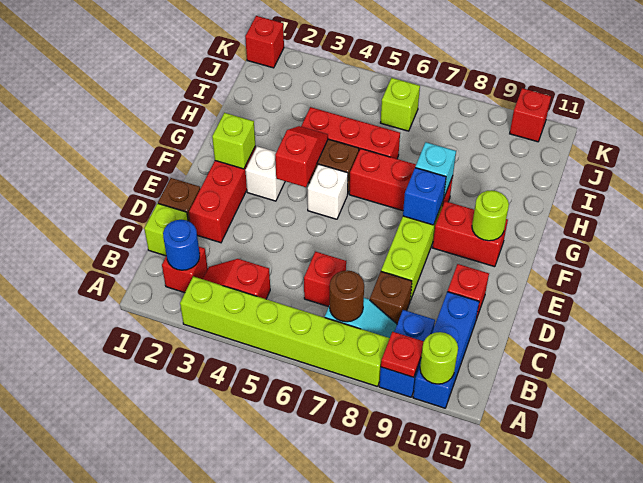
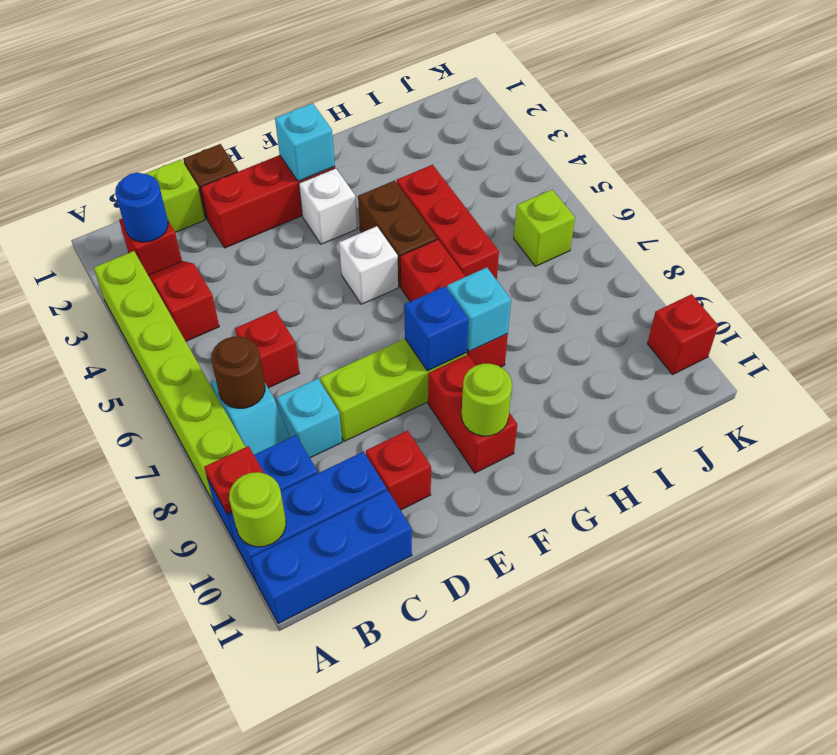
none -> blue brick A11:C11 level 1
brown brick C8 level 1 -> cyan brick C8 level 1
lime brick F2 level 2 -> cyan brick F2 level 2
red slope F4:G4 level 2 top F -> none
red brick K1 level 1 -> none

